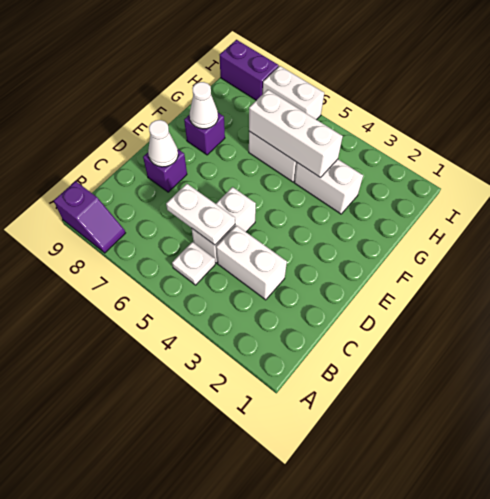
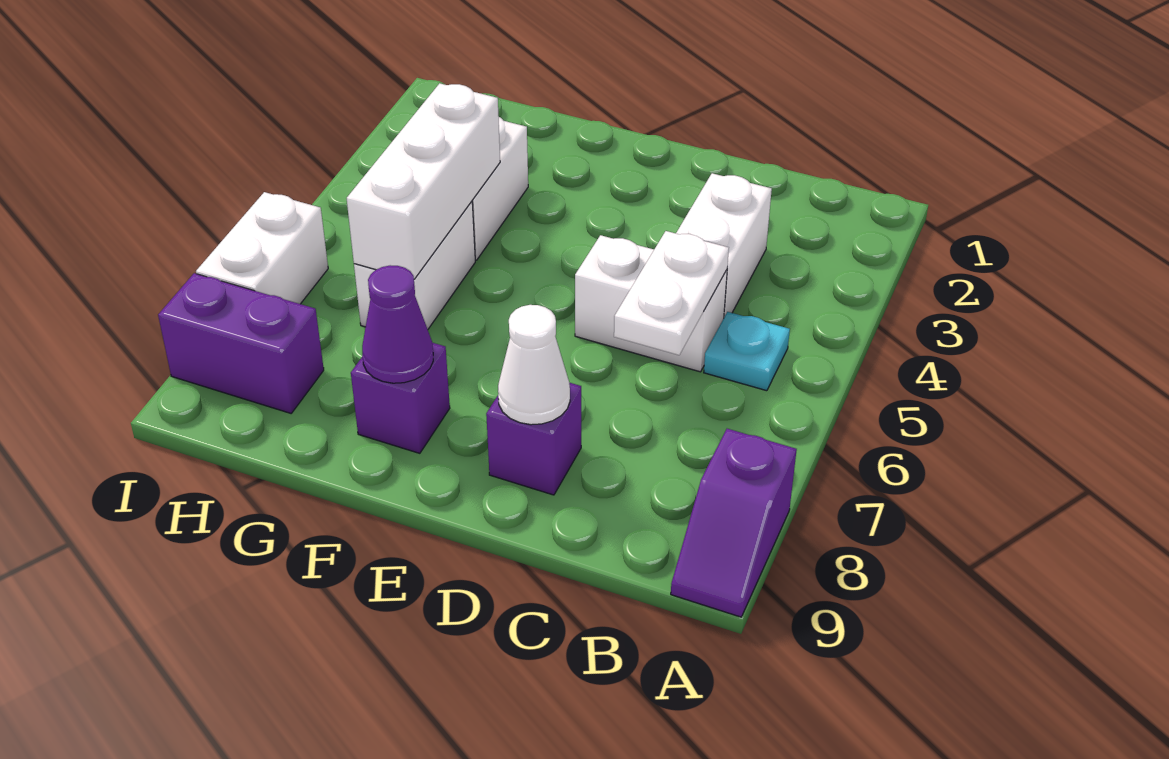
purple slope A8:A9 level 1 top 9 -> purple slope A8:A9 level 1 top 8
white plate B5 level 1 -> cyan plate B5 level 1
white cone F8 level 2 -> purple cone F8 level 2
purple brick I8:I9 level 1 -> purple brick H8:I8 level 1

